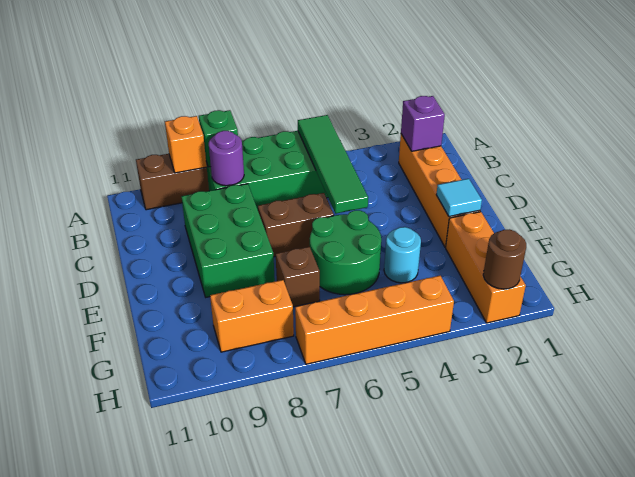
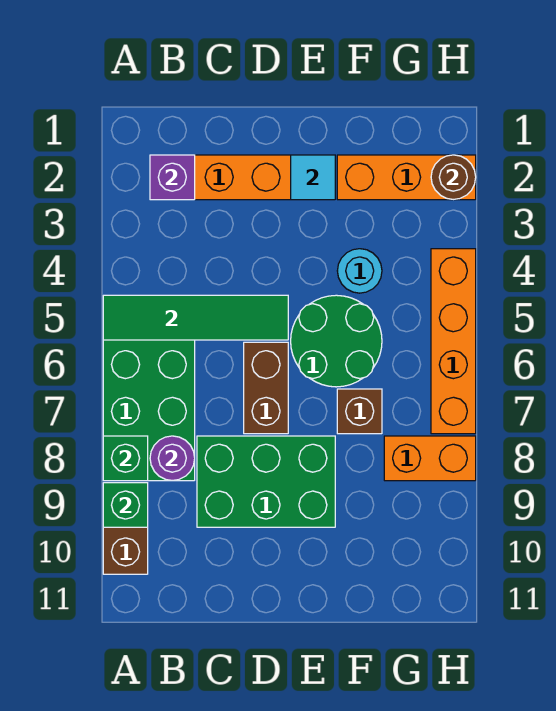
orange brick A9 level 2 -> green brick A9 level 2
orange brick G8:G9 level 1 -> orange brick G8:H8 level 1

